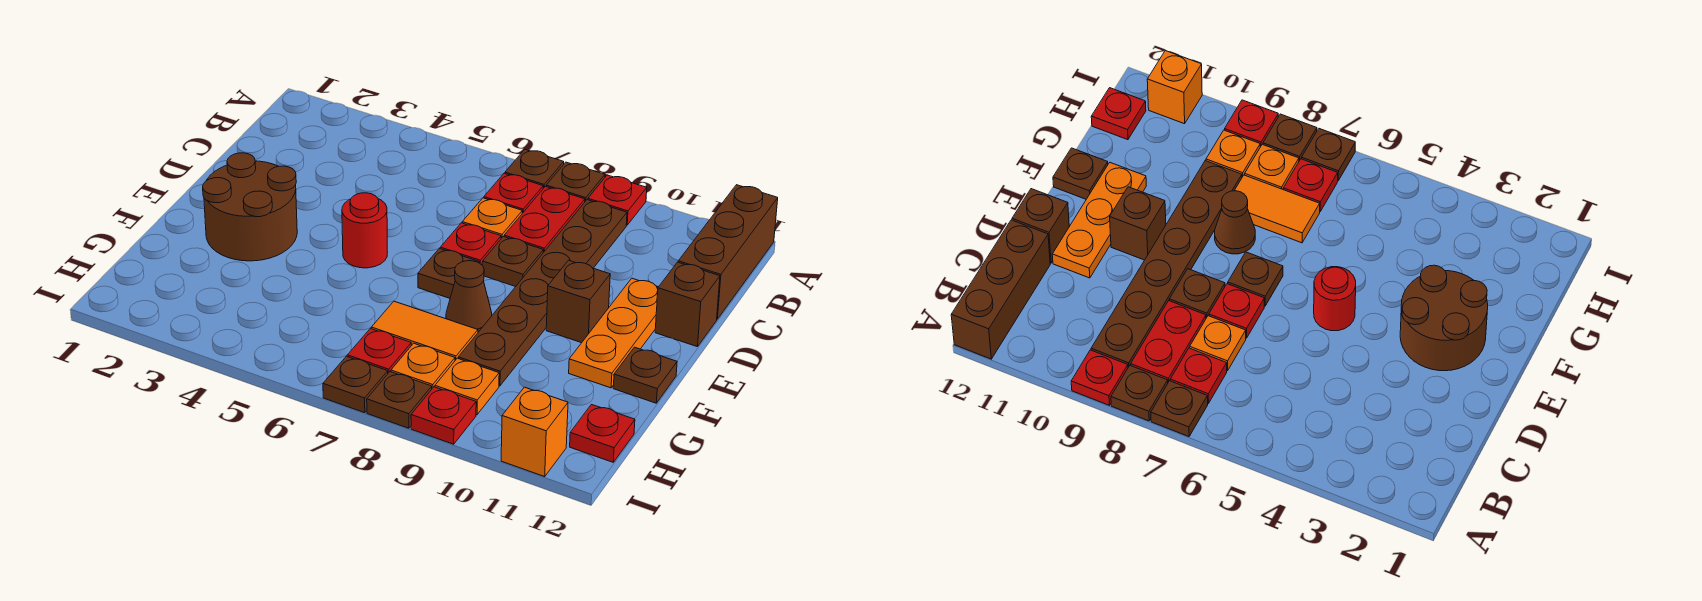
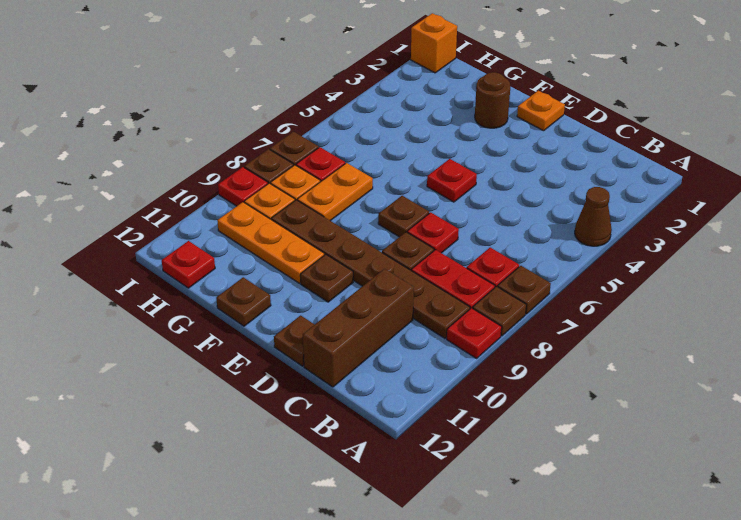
brown brick A12:C12 level 1 -> brown brick C10:C12 level 1
orange plate C7 level 1 -> orange plate E1 level 1
orange plate D11:F11 level 1 -> orange plate F10:H10 level 1
brown brick D12 level 1 -> brown plate D12 level 1
brown round brick E2:F3 level 1 -> brown round brick F2 level 1
red round brick E5 level 1 -> red plate E5 level 1
brown brick E10 level 1 -> brown plate E10 level 1
brown cone F8 level 1 -> brown cone A4 level 1
orange tile G7:G8 level 1 -> orange plate G7:G8 level 1
orange brick I11 level 1 -> orange brick I1 level 1

